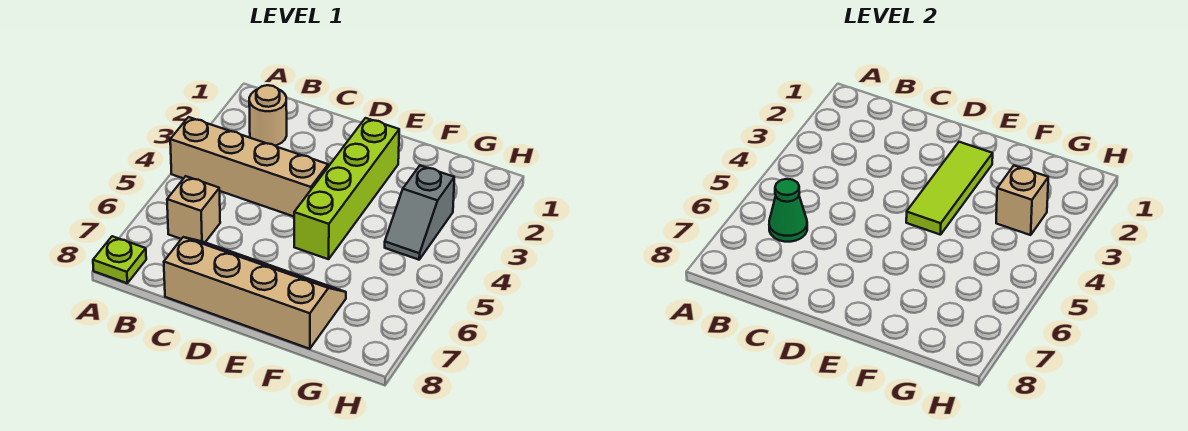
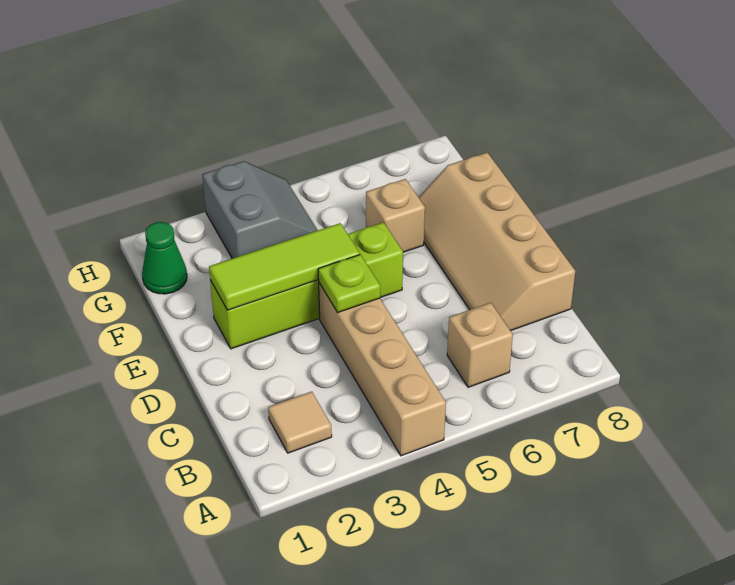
lime plate A8 level 1 -> lime plate D4 level 2
tan round brick B2 level 1 -> tan tile B2 level 1
green cone B6 level 2 -> green cone G1 level 1
grey slope G3:G4 level 1 top 3 -> grey slope G3:H4 level 1 top 3
tan brick G3 level 2 -> tan brick F6 level 1

